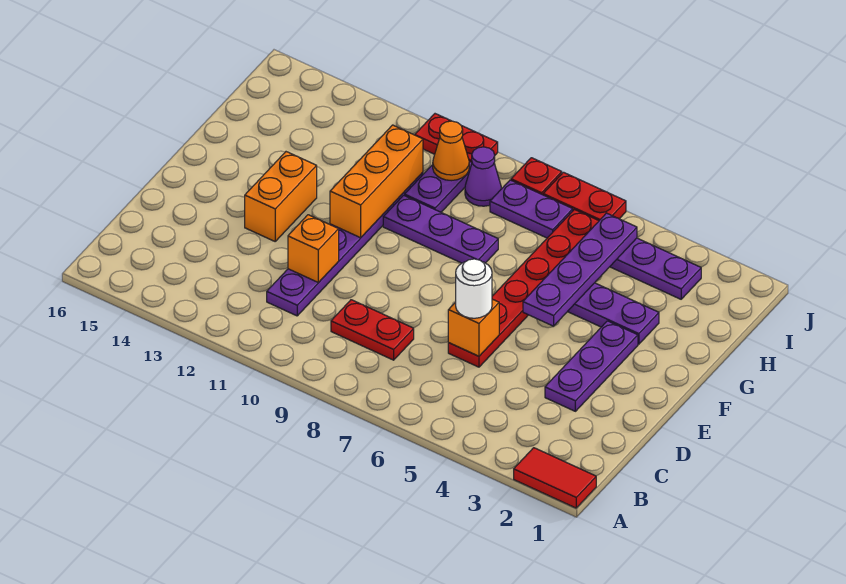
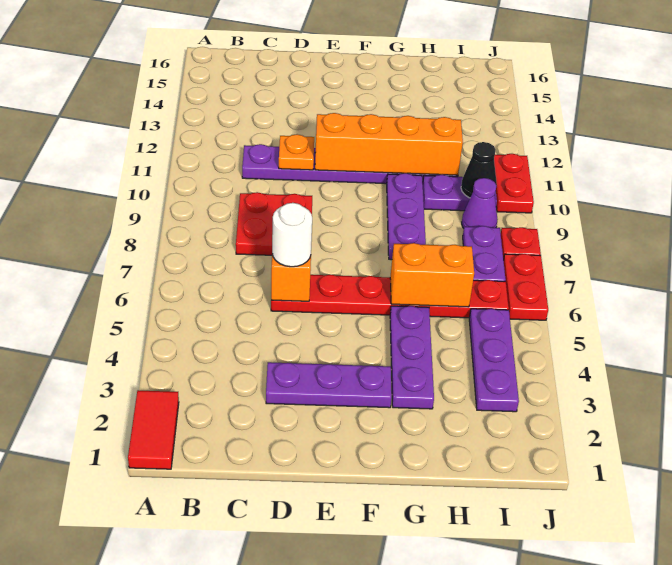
red plate C8:C9 level 1 -> red plate C8:D9 level 1
orange brick D11 level 2 -> orange plate D11 level 2
orange brick E13:F13 level 1 -> orange brick G6:H6 level 2
purple plate F5:I5 level 2 -> none
orange brick F11:H11 level 2 -> orange brick E11:H11 level 2
orange cone I10 level 2 -> black cone I10 level 2

